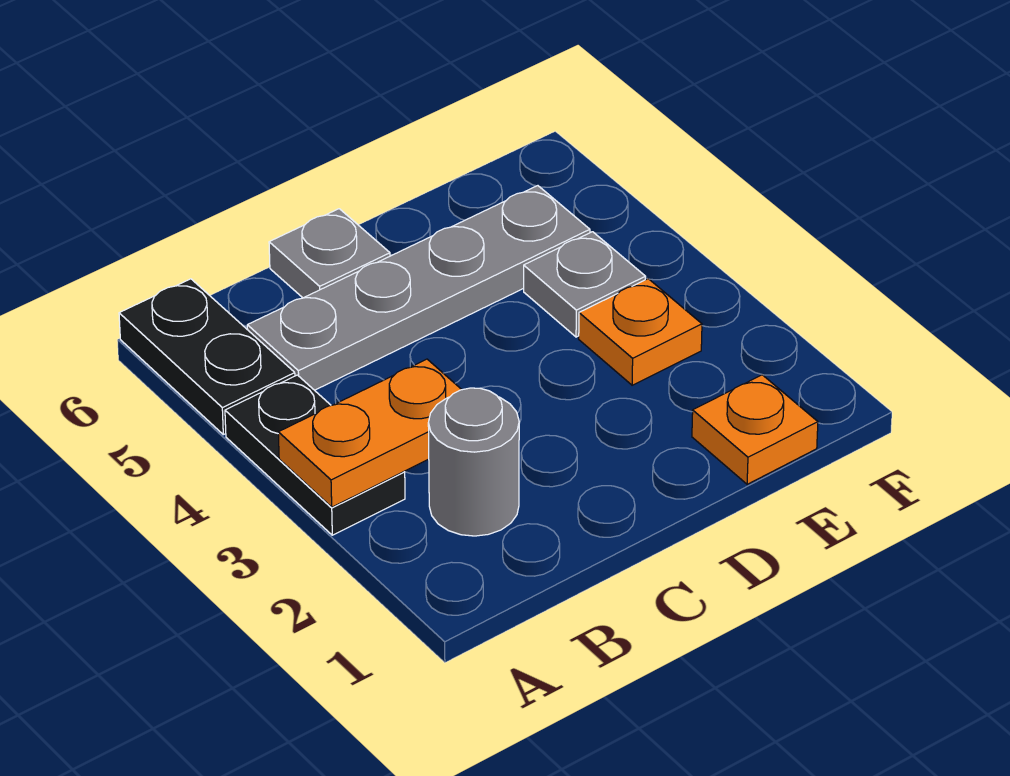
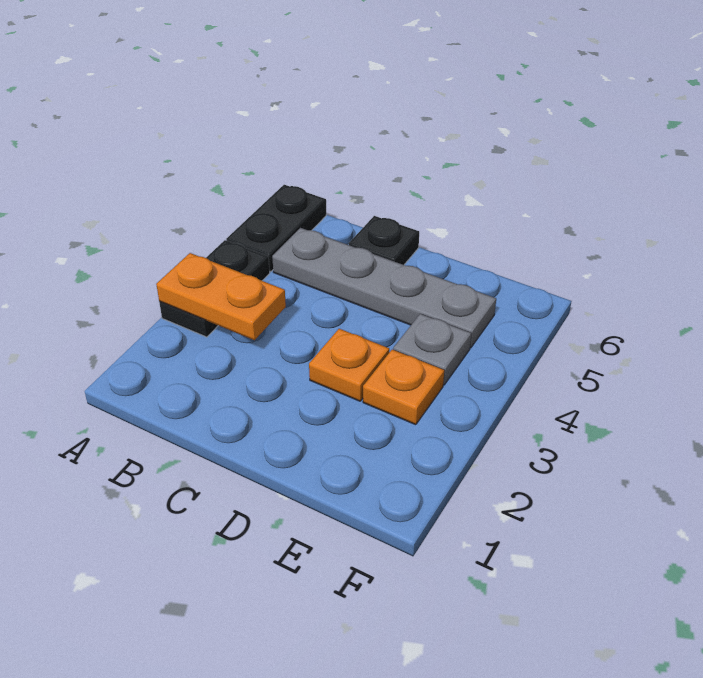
grey round brick B2 level 1 -> none
grey plate C6 level 1 -> black plate C6 level 1
orange plate E1 level 1 -> orange plate D3 level 1

